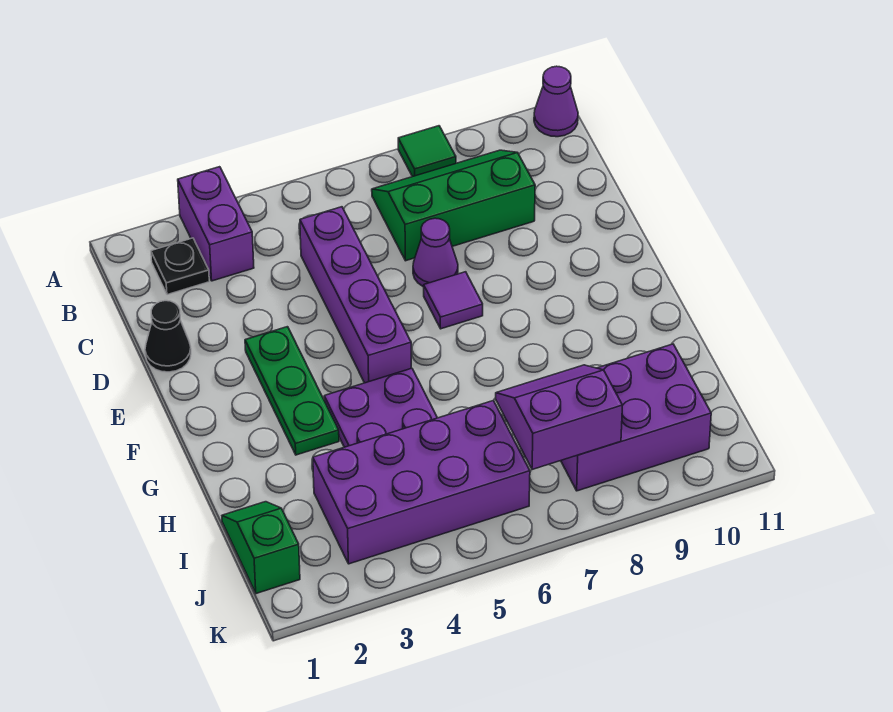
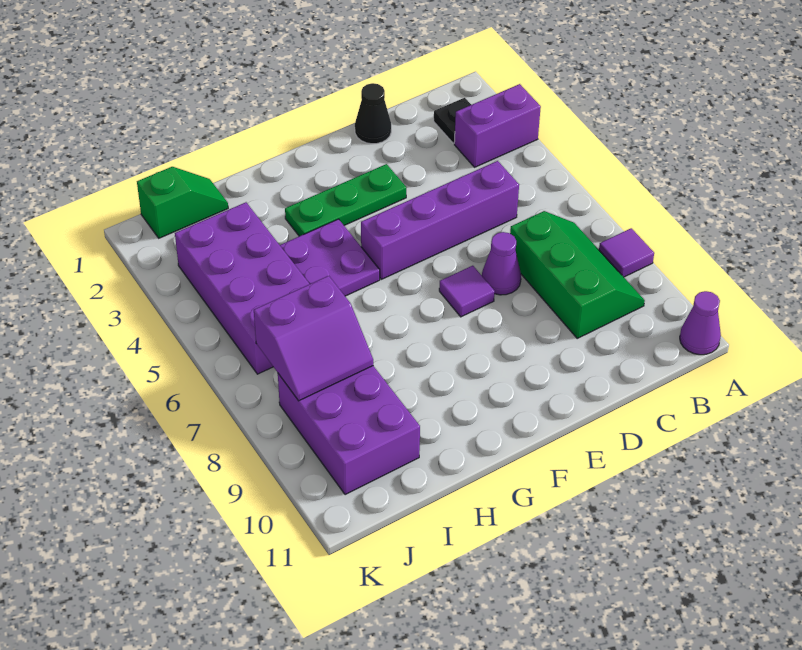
green tile A8 level 1 -> purple tile A8 level 1
purple slope I7:J8 level 2 top J -> purple slope I7:J8 level 2 top 7

